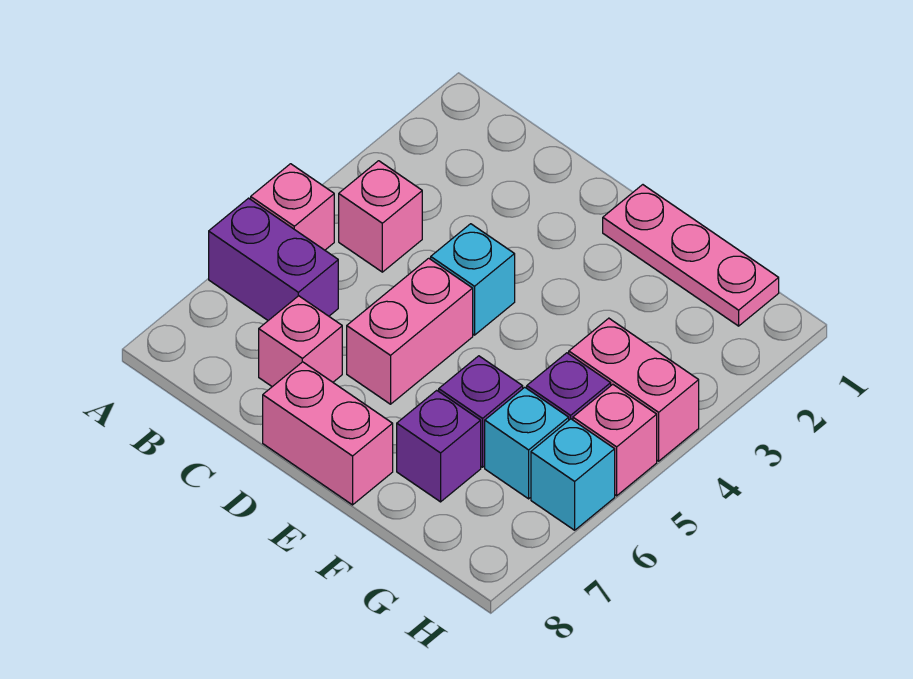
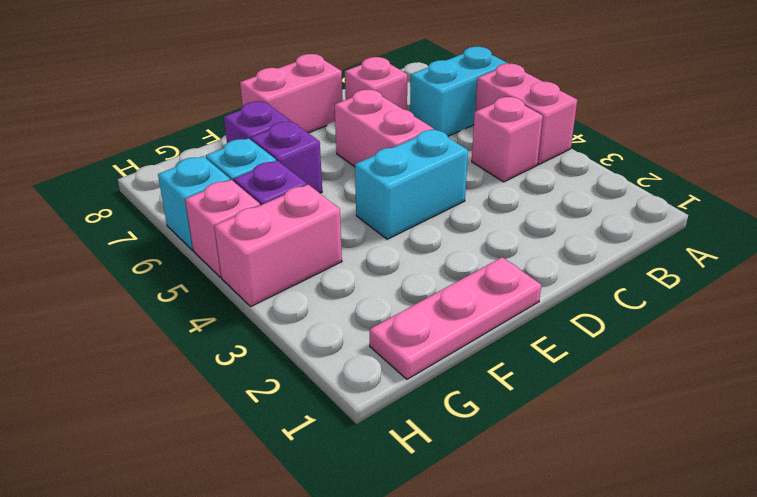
pink brick A5 level 1 -> pink brick A4:A5 level 1
purple brick A6:B6 level 1 -> cyan brick A6:B6 level 1
cyan brick D4 level 1 -> cyan brick D4:E4 level 1

